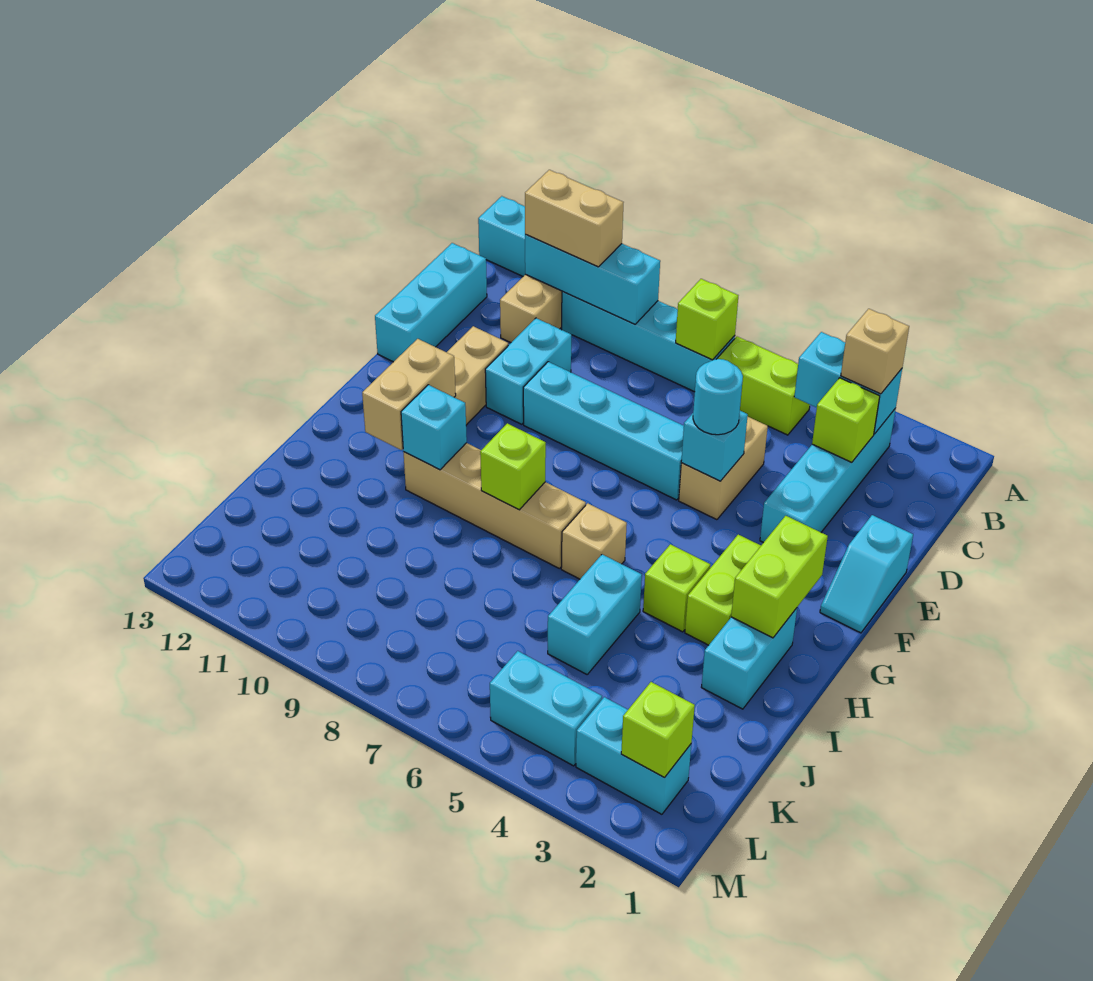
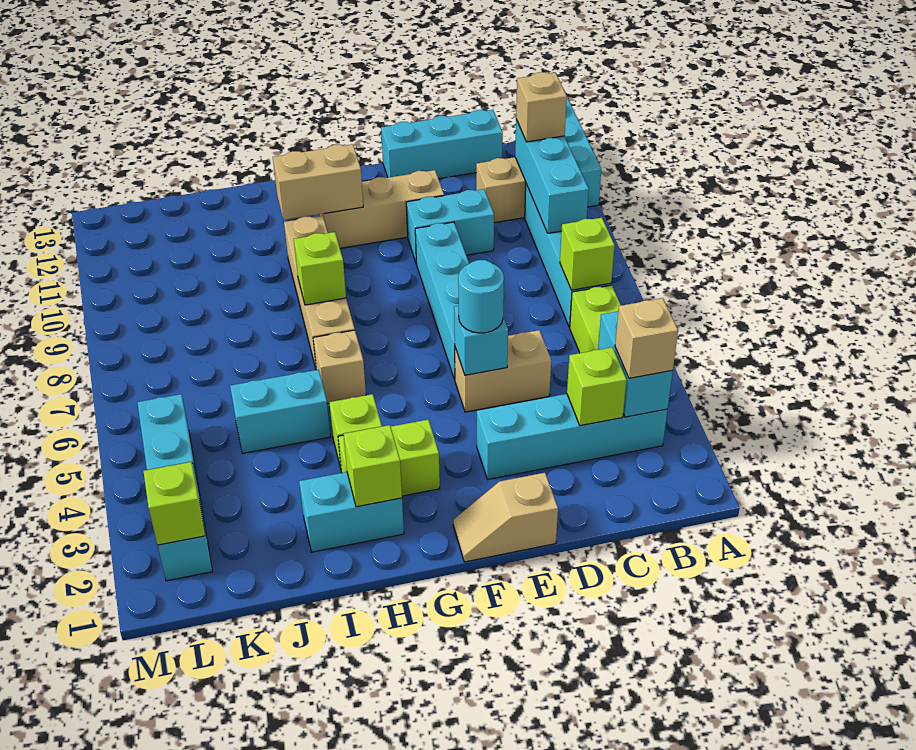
tan brick B10:B11 level 3 -> tan brick B11 level 3
cyan slope E1:F1 level 1 top E -> tan slope E1:F1 level 1 top E
lime brick G2:H2 level 2 -> lime brick H2 level 2
cyan brick H10 level 2 -> none

